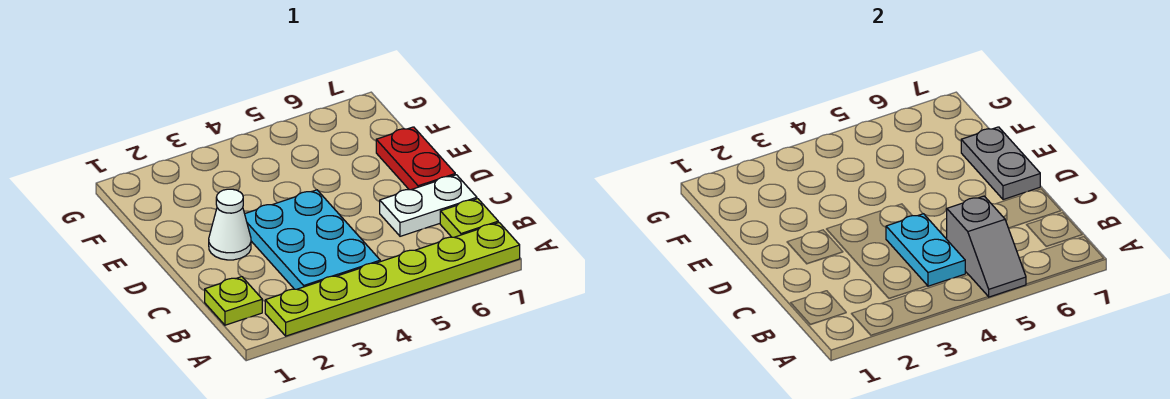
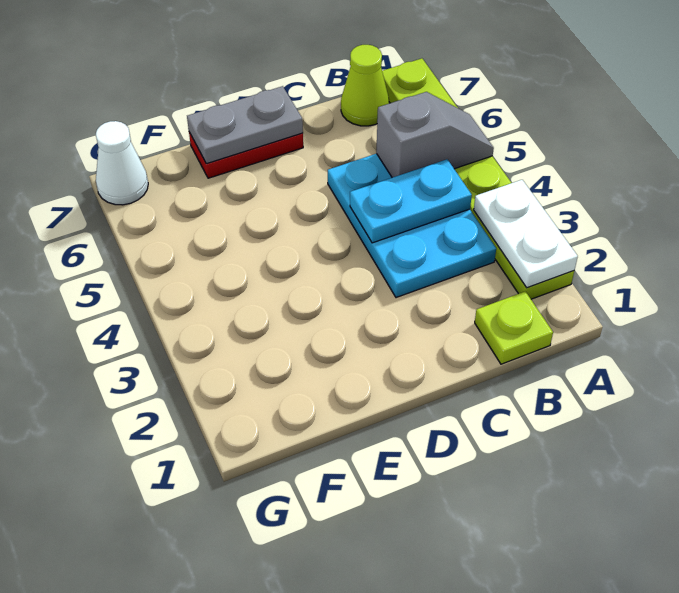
cyan plate B3:D4 level 1 -> cyan plate B3:C5 level 1
lime plate B7 level 1 -> lime cone B7 level 1
white plate C6:C7 level 1 -> white plate A2:A3 level 2
white cone D2 level 1 -> white cone G7 level 1

